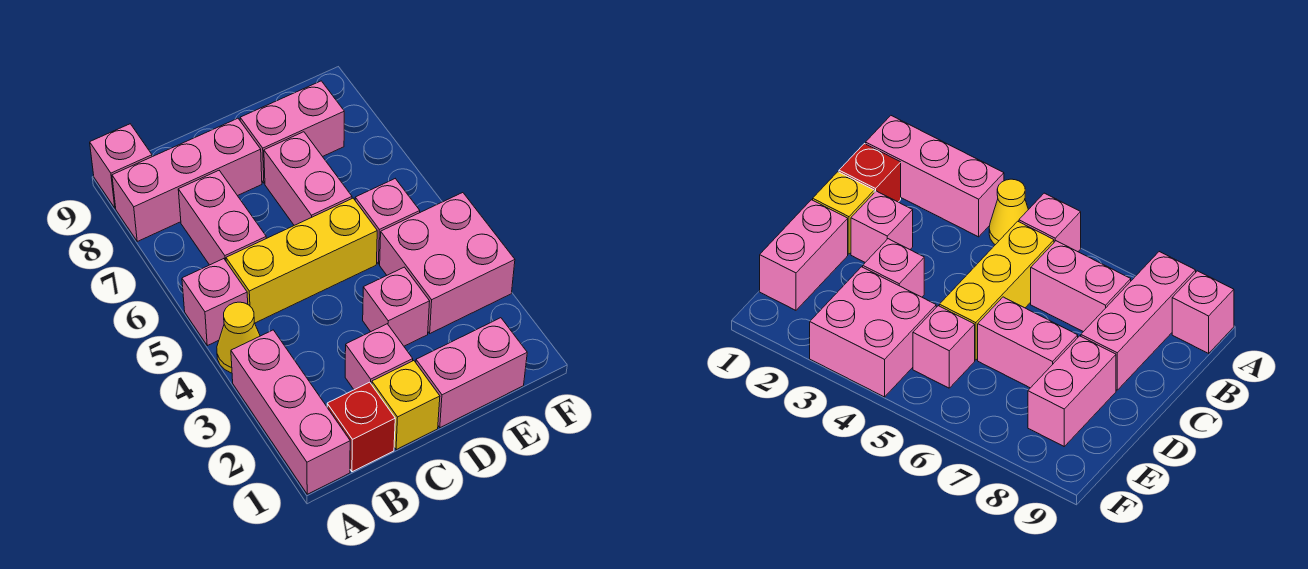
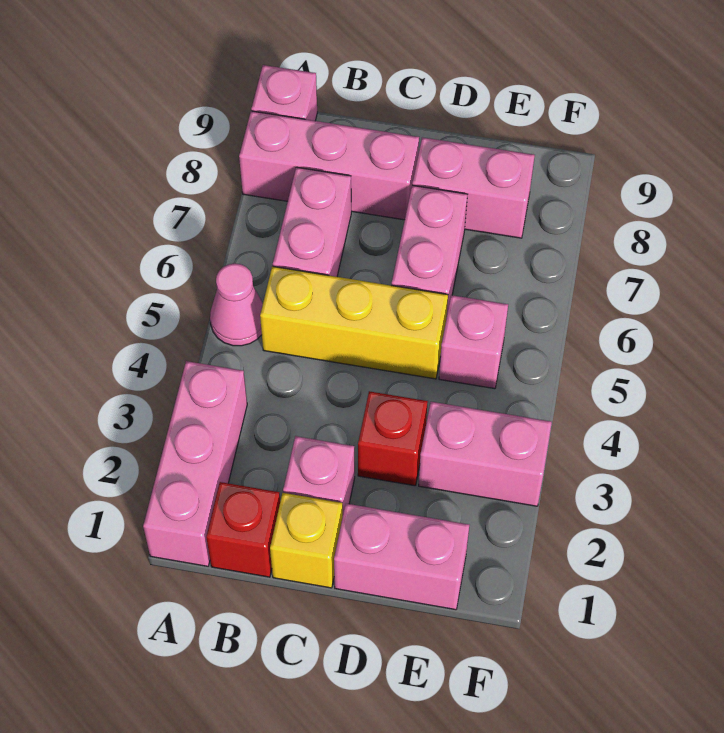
yellow cone A4 level 1 -> none
pink brick A5 level 1 -> pink cone A5 level 1
pink brick D3 level 1 -> red brick D3 level 1
pink brick E3:F4 level 1 -> pink brick E3:F3 level 1

